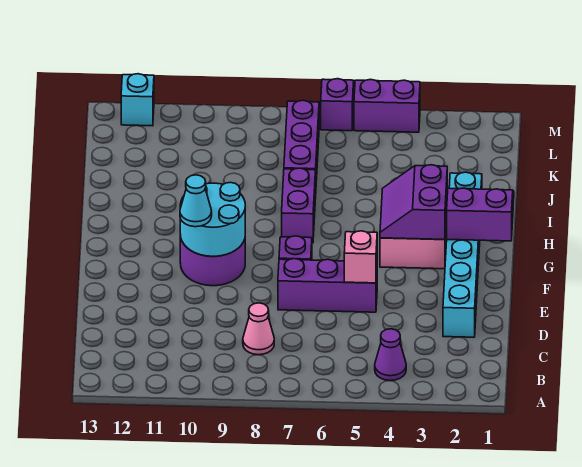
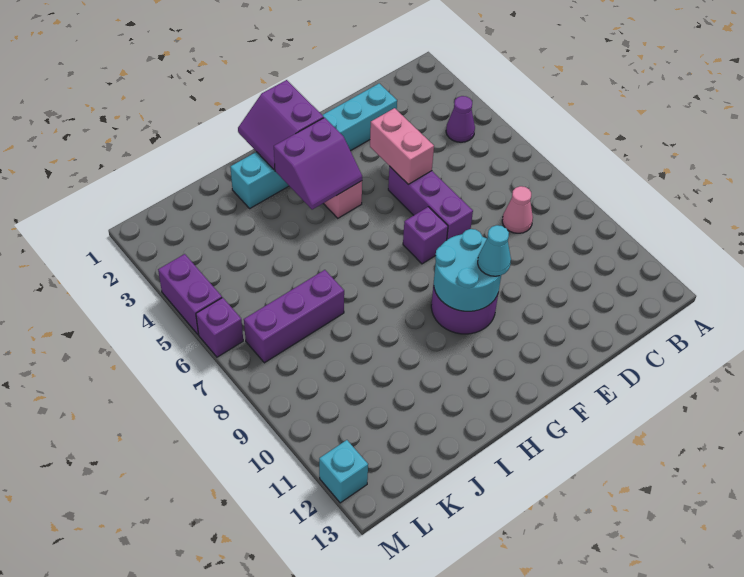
pink brick E5 level 2 -> pink brick E4:E5 level 2
purple brick H7:I7 level 1 -> none

